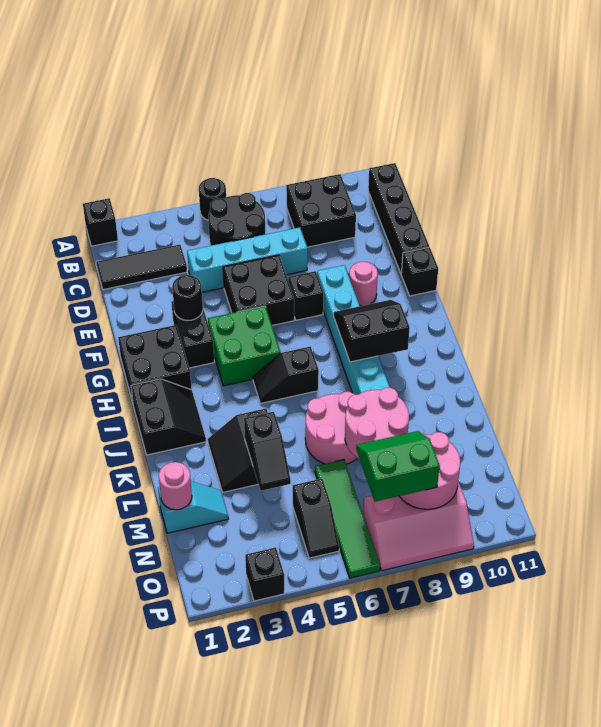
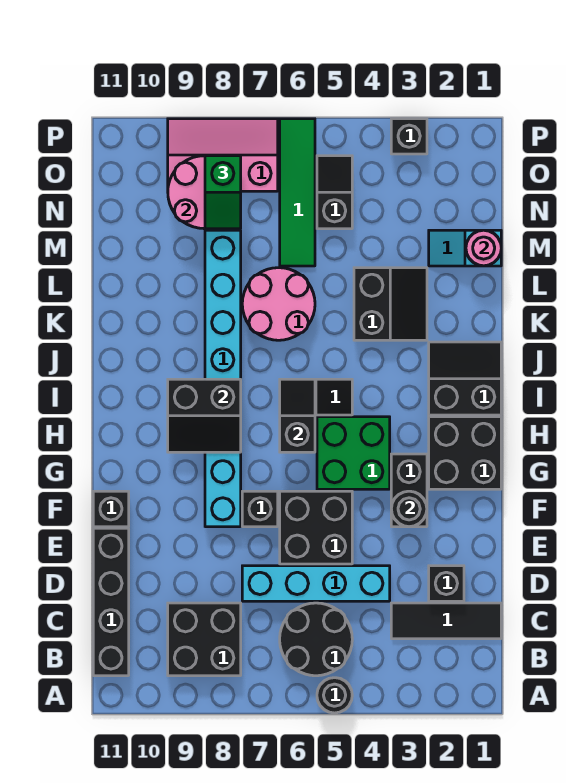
black brick A1 level 1 -> black brick D2 level 1
pink round brick F9 level 1 -> none
black slope I1:J2 level 1 top 1 -> black slope I1:J2 level 1 top I
black slope L4:M4 level 2 top L -> black slope H6:I6 level 2 top H
pink round brick L7:M8 level 2 -> none
green slope N7:O8 level 3 top O -> green slope N8:O8 level 3 top O

